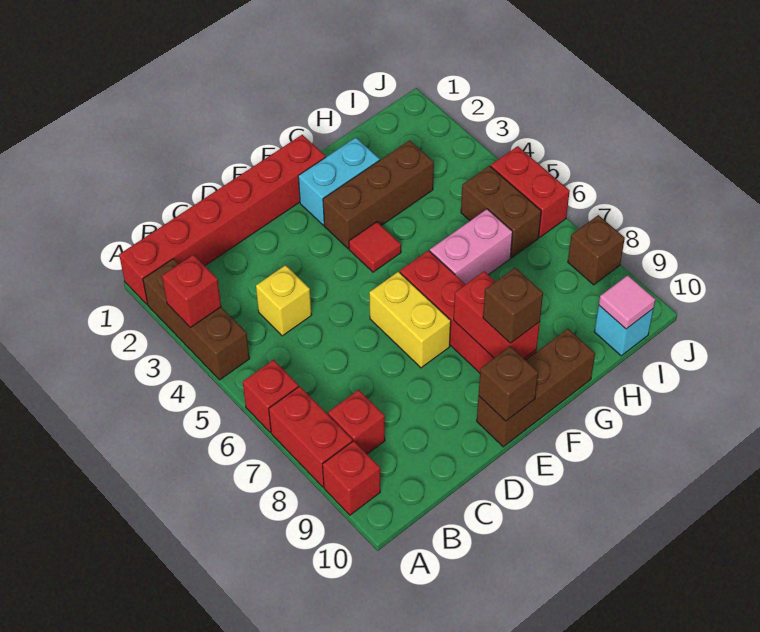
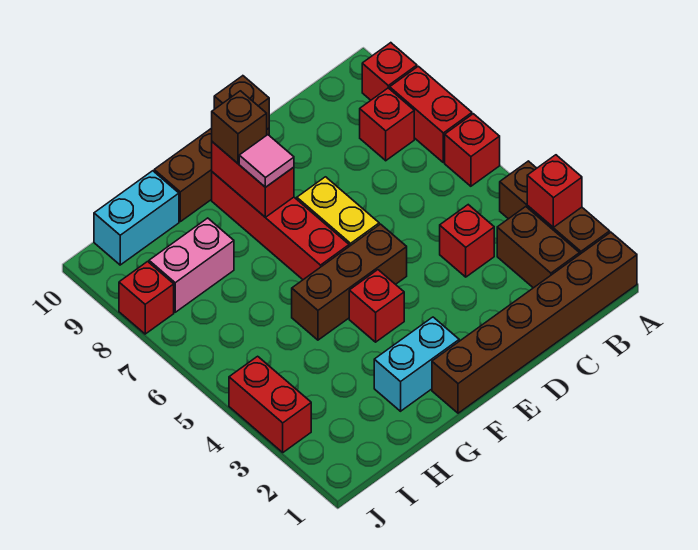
red brick A1:F1 level 1 -> brown brick A1:F1 level 1
yellow brick C4 level 1 -> red brick C4 level 1
brown brick F3:H3 level 1 -> brown brick E5:G5 level 1
red tile F4 level 1 -> red brick F4 level 1
pink brick G6:H6 level 1 -> pink brick H8:I8 level 1
brown brick I5:I6 level 1 -> brown brick B2:B3 level 1
cyan brick I10 level 1 -> cyan brick H10:I10 level 1
pink tile I10 level 2 -> pink tile F8 level 3
red brick J5:J6 level 1 -> red brick J3:J4 level 1
brown brick J8 level 1 -> red brick J8 level 1

